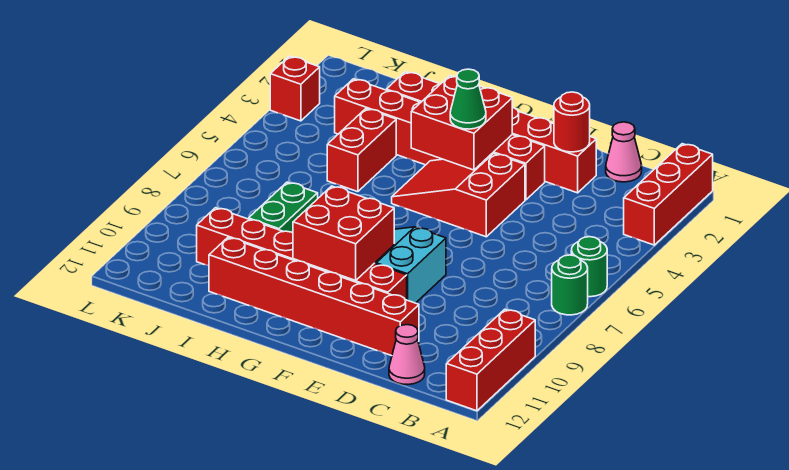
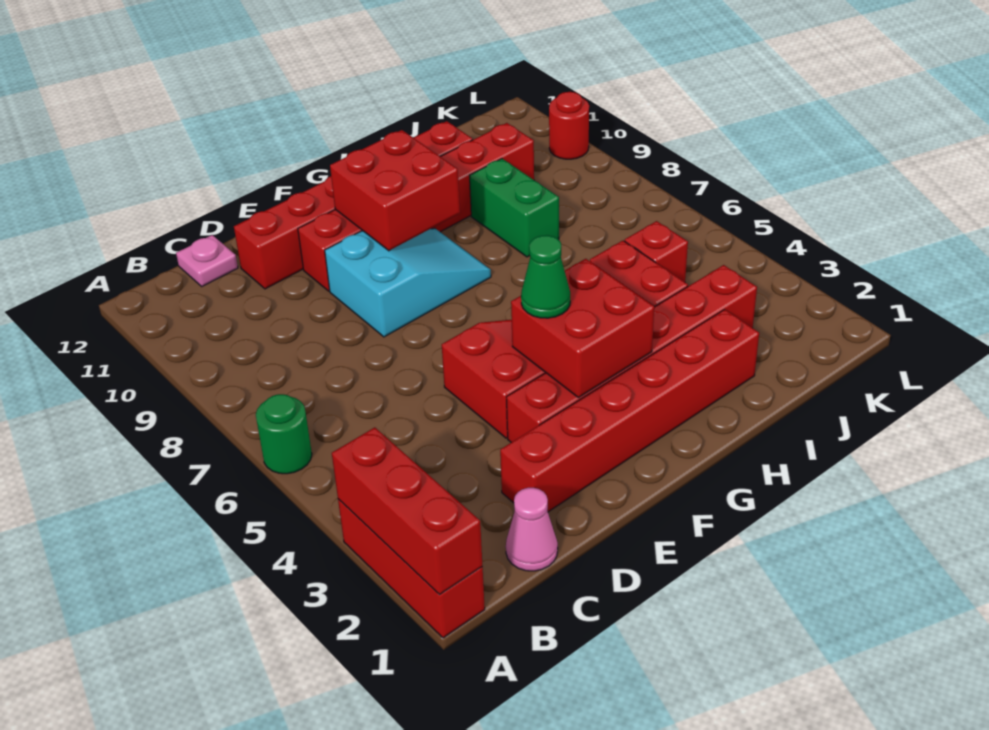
green round brick A7 level 1 -> none
red brick A10:A12 level 1 -> red brick A1:A3 level 2
pink cone C12 level 1 -> pink plate C12 level 1
red round brick D2 level 2 -> red round brick L10 level 1
red brick L3 level 1 -> red brick J5 level 1

